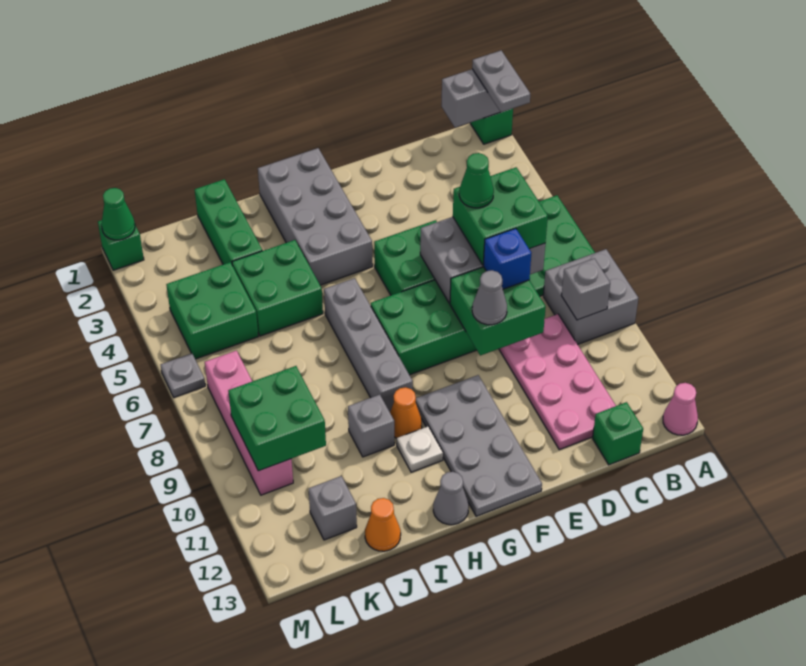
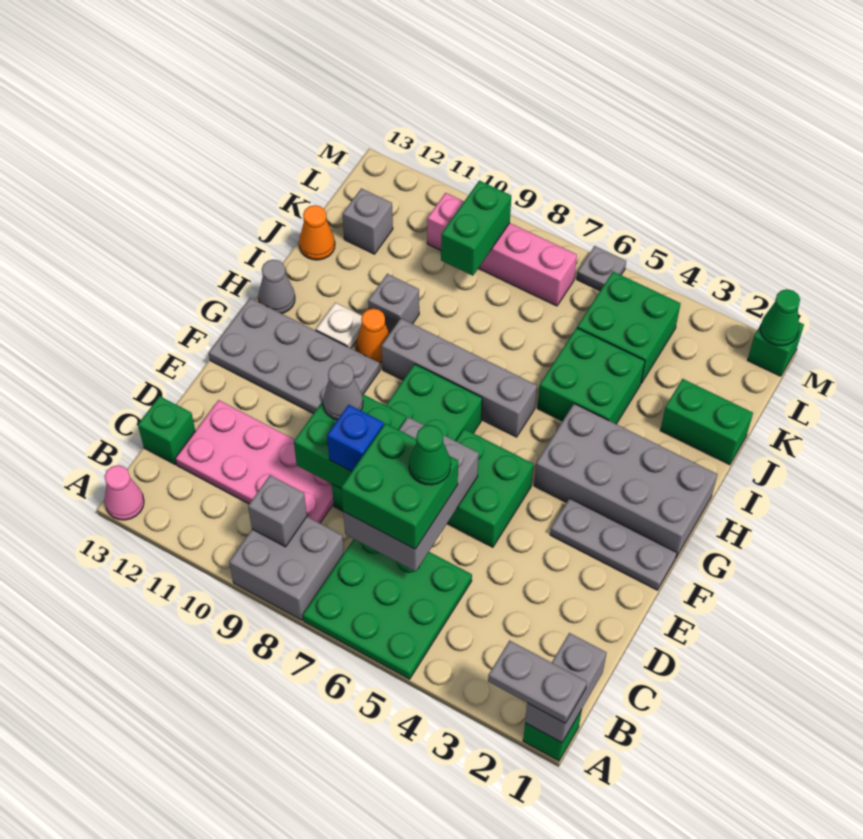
none -> grey plate F1:F3 level 1
green brick J1:J3 level 1 -> green brick J1:J2 level 1
green brick K9:L10 level 2 -> green brick K9:L9 level 2

